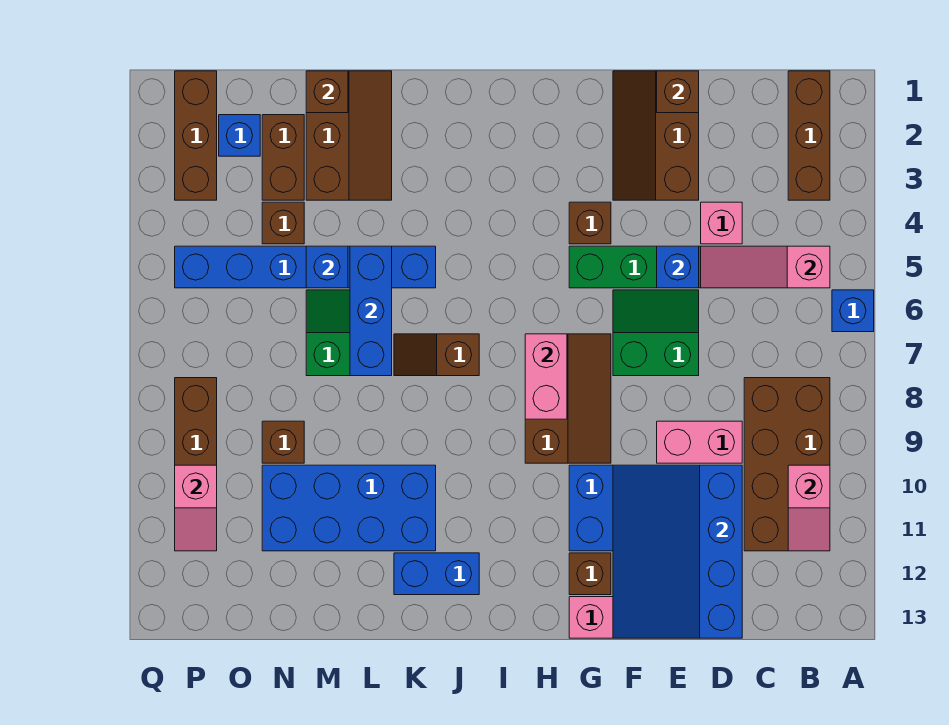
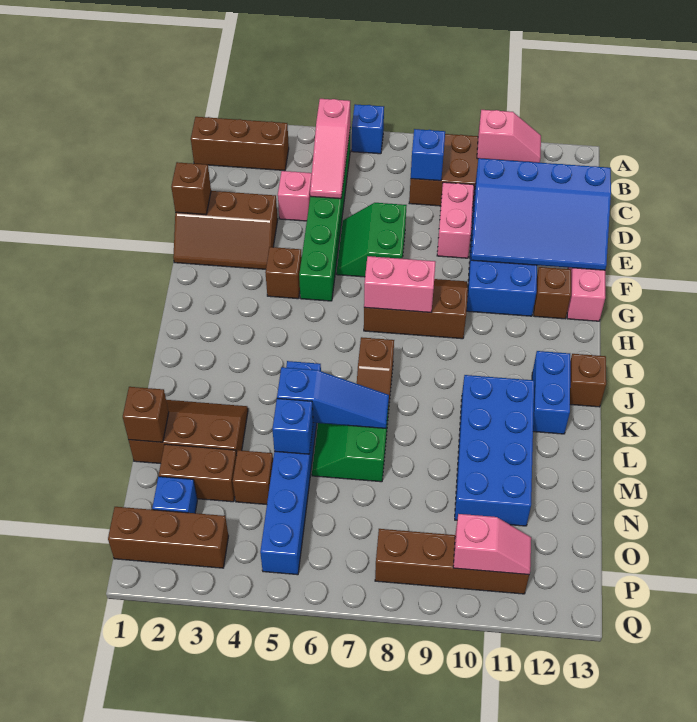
blue brick E5 level 2 -> blue brick C8 level 2
blue brick L5:L7 level 2 -> blue slope L5:L7 level 2 top 5
brown brick N9 level 1 -> brown brick J13 level 1

